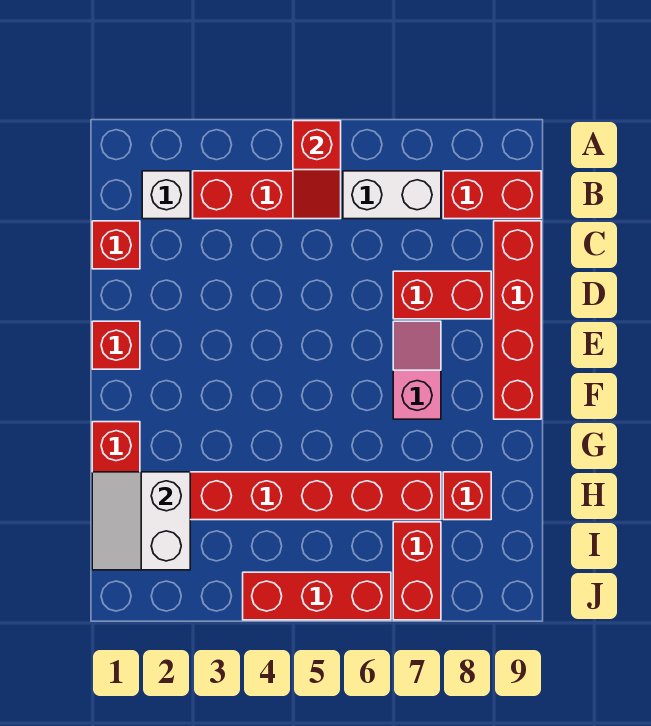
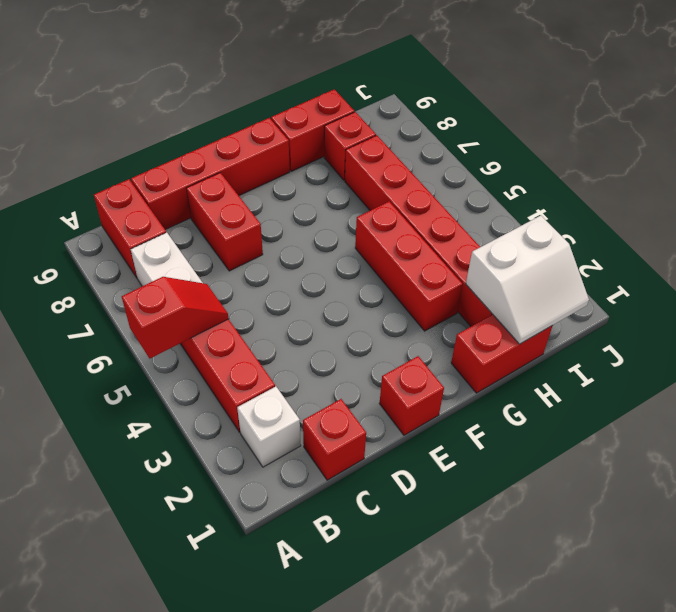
pink slope E7:F7 level 1 top F -> none
red brick I7:J7 level 1 -> red brick G9:H9 level 1
red brick J4:J6 level 1 -> red brick G3:G5 level 1

